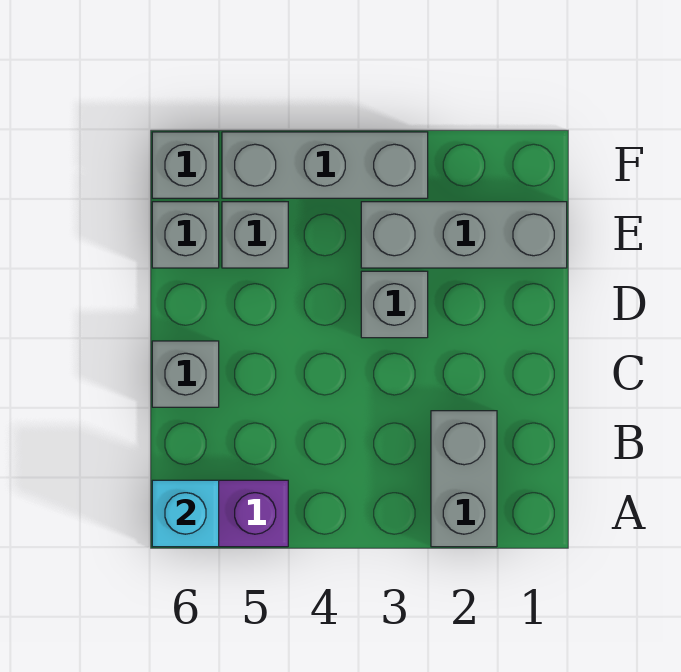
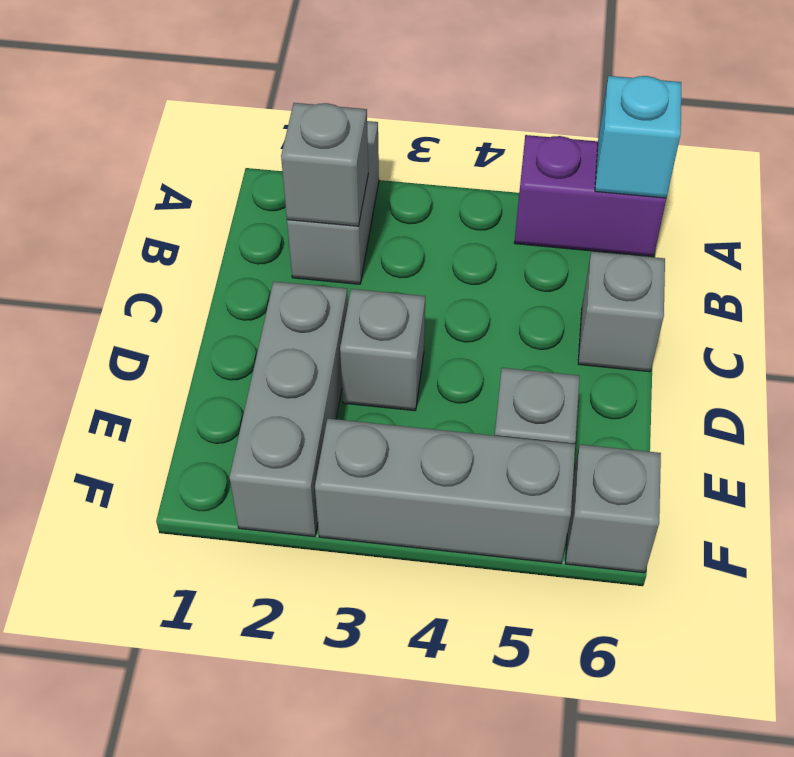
grey brick E1:E3 level 1 -> grey brick D2:F2 level 1
grey brick E6 level 1 -> grey brick B2 level 2

